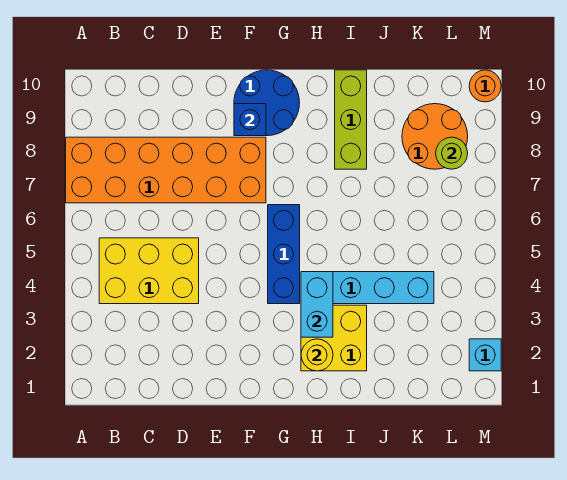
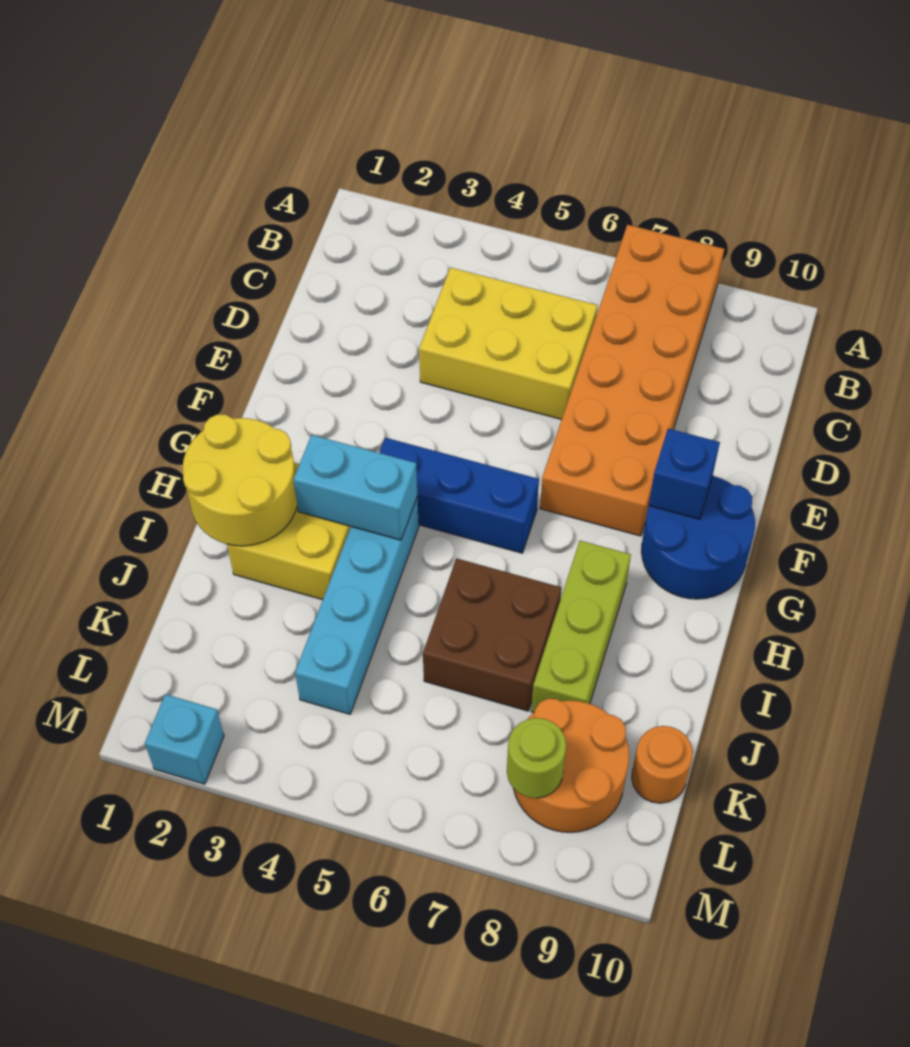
yellow brick B4:D5 level 1 -> yellow brick C4:D6 level 1
yellow round brick H2 level 2 -> yellow round brick H1:I2 level 2
none -> brown brick I6:J7 level 1
lime brick I8:I10 level 1 -> lime brick H8:J8 level 1
orange round brick M10 level 1 -> orange round brick K10 level 1

